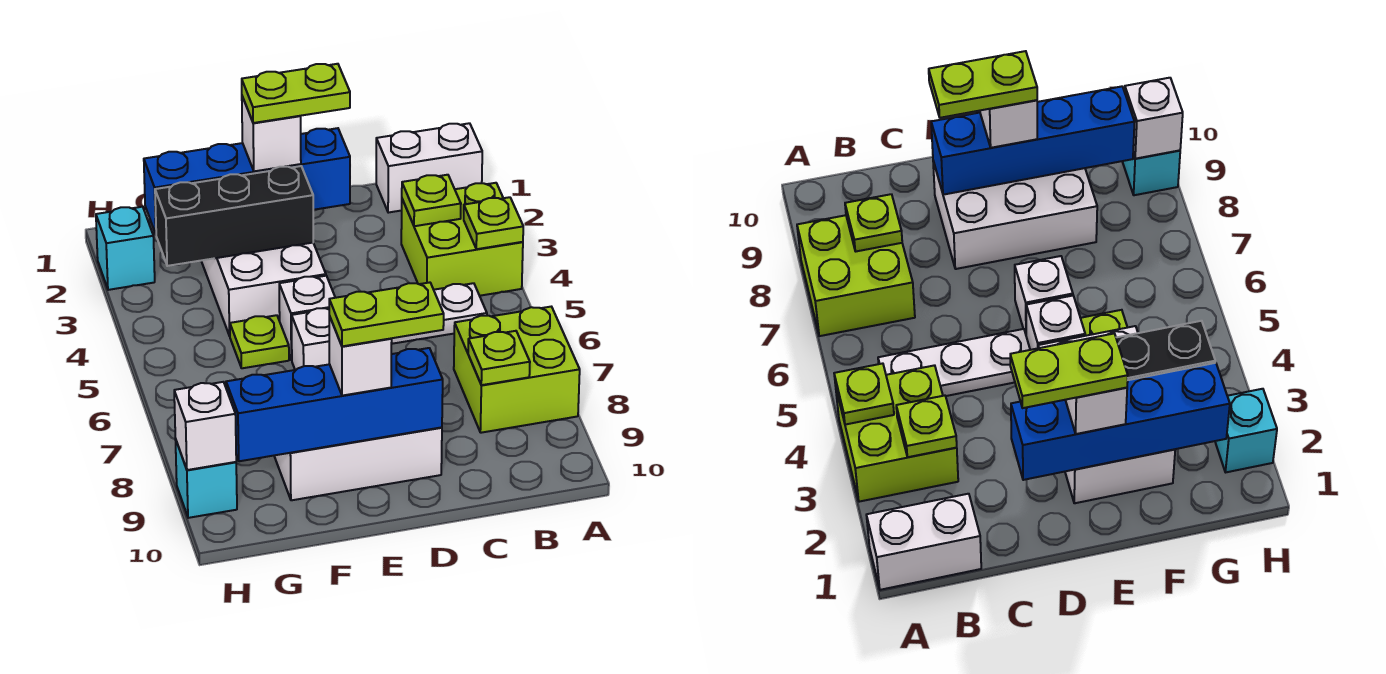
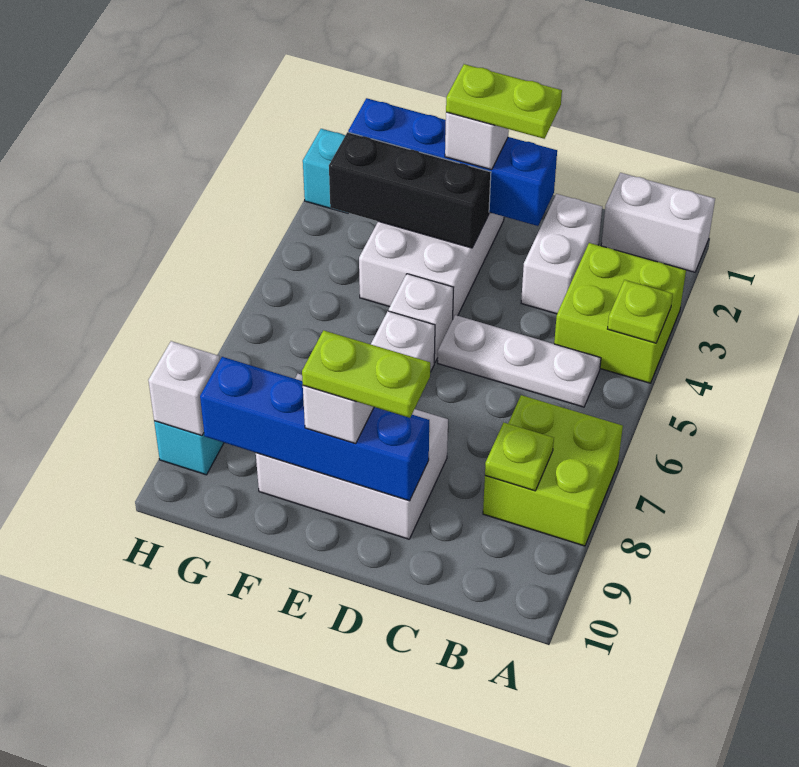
lime plate B3 level 2 -> none
none -> white brick C2:C3 level 1
lime plate F5 level 1 -> none

